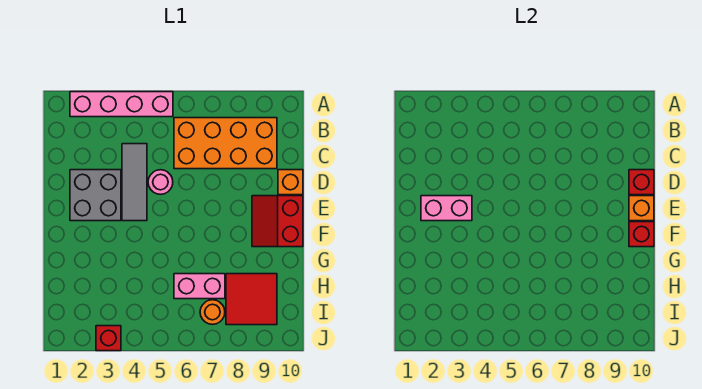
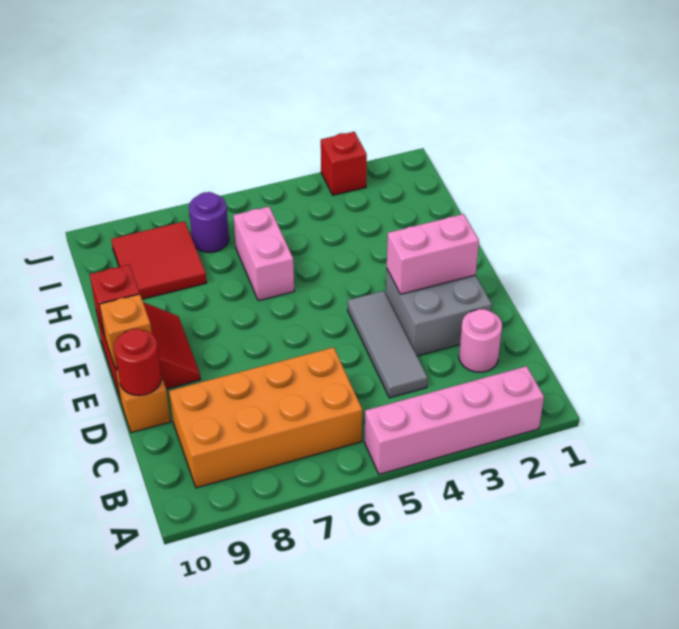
pink round brick D5 level 1 -> pink round brick C2 level 1
red brick D10 level 2 -> red round brick D10 level 2
pink brick H6:H7 level 1 -> pink brick G6:H6 level 1
orange round brick I7 level 1 -> purple round brick I7 level 1

